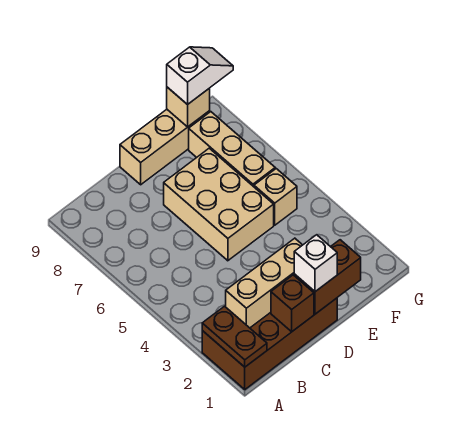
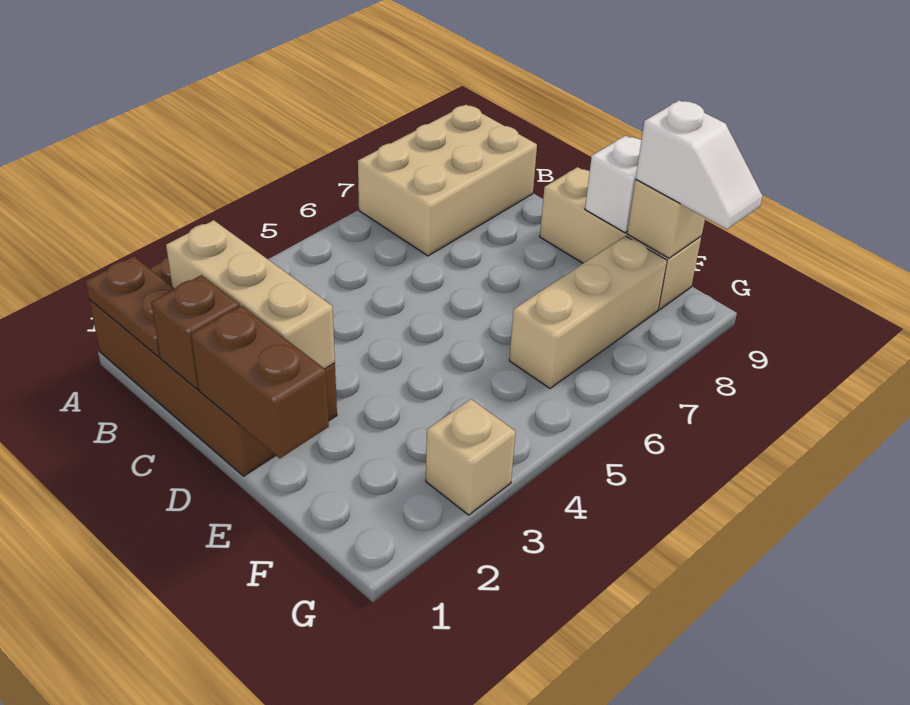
brown plate A1:A2 level 2 -> brown plate A1:B1 level 2
white brick D1 level 3 -> white brick E9 level 2
tan brick D5:E7 level 1 -> tan brick A7:B9 level 1
tan brick F5 level 1 -> tan brick G3 level 1

